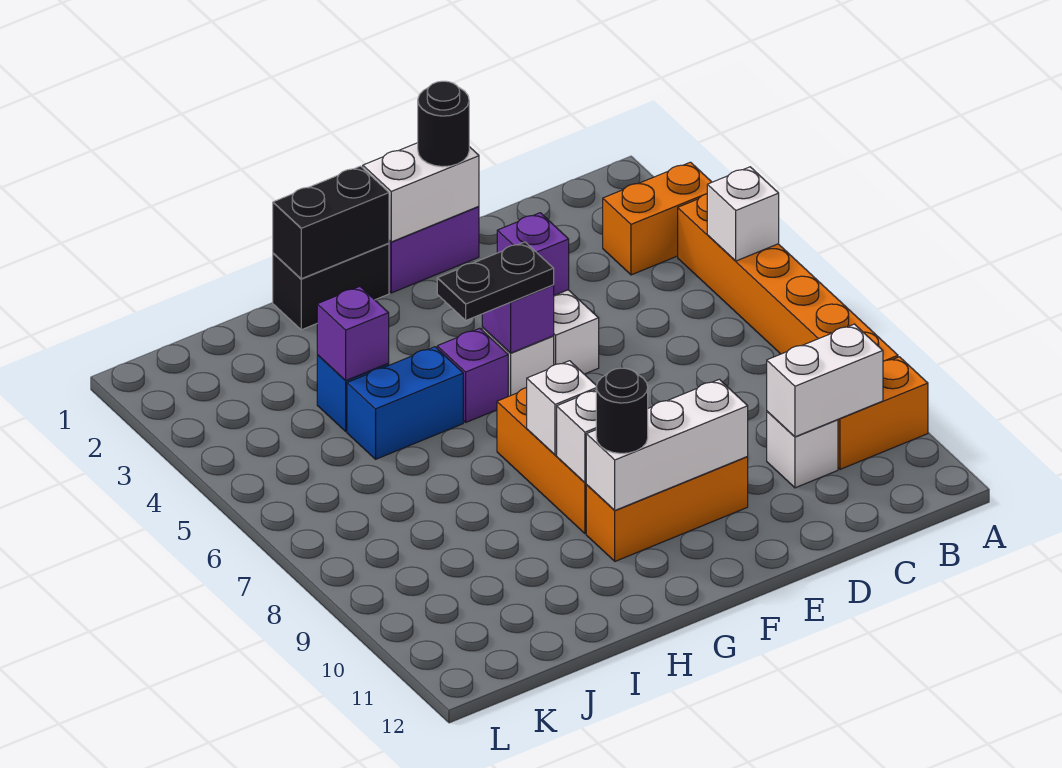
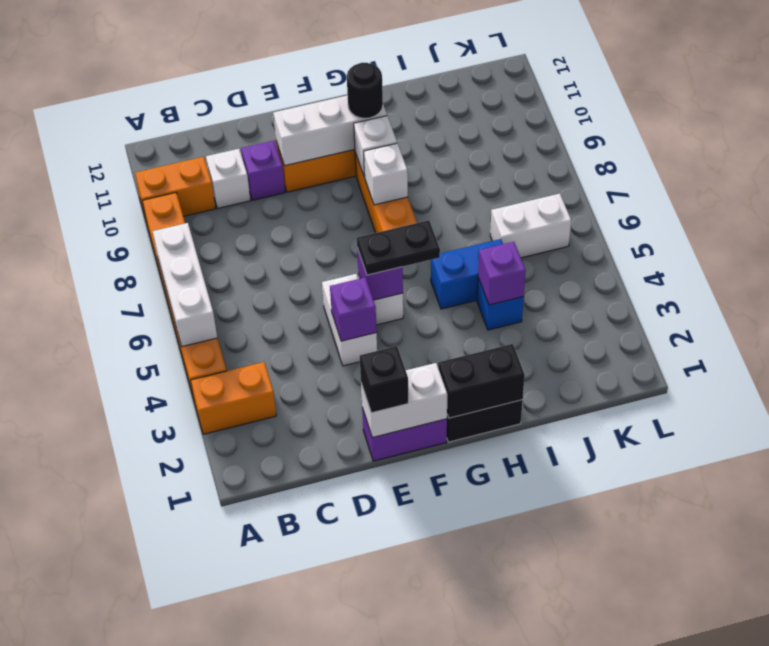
white brick A5 level 2 -> white brick A5:A7 level 2
white brick B10:C10 level 2 -> white brick J6:K6 level 1
black round brick E1 level 3 -> black brick E1 level 3
purple brick G5 level 1 -> purple brick D10 level 1

